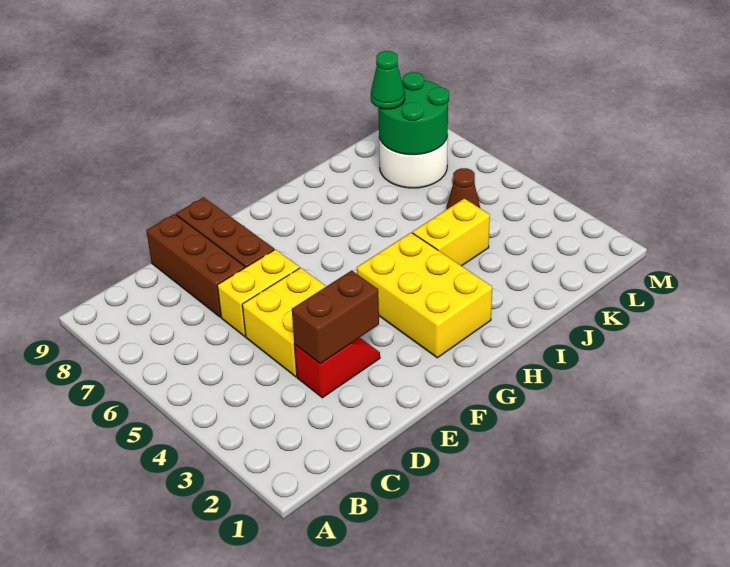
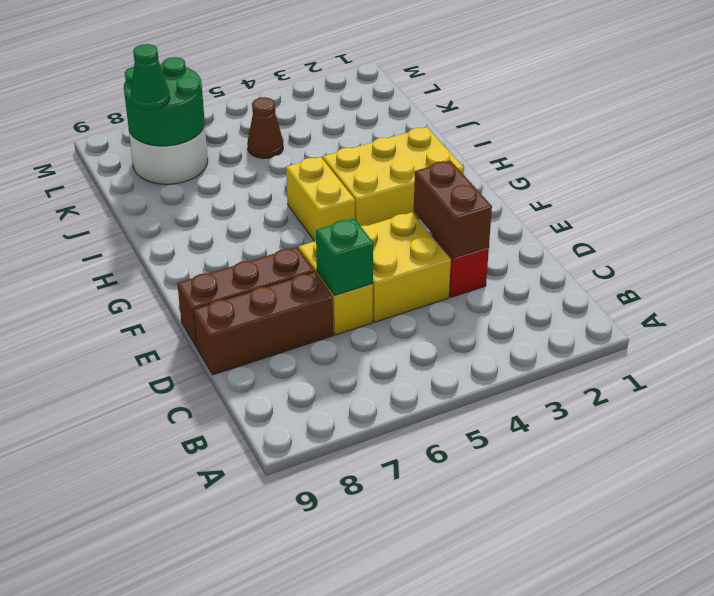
none -> green brick D6 level 2
yellow brick I4:J4 level 1 -> yellow brick G5:H5 level 1

